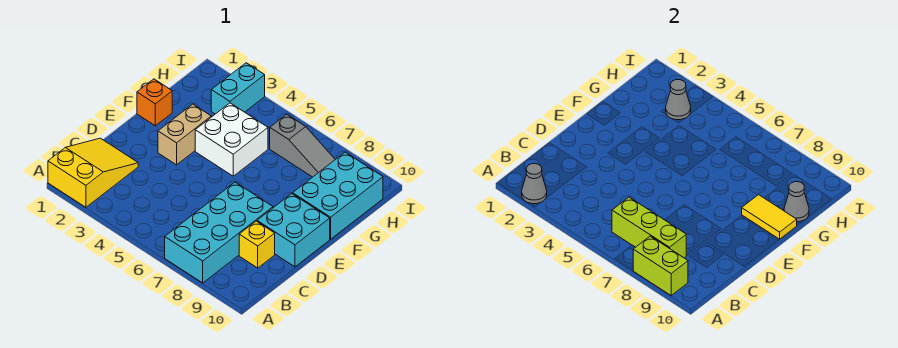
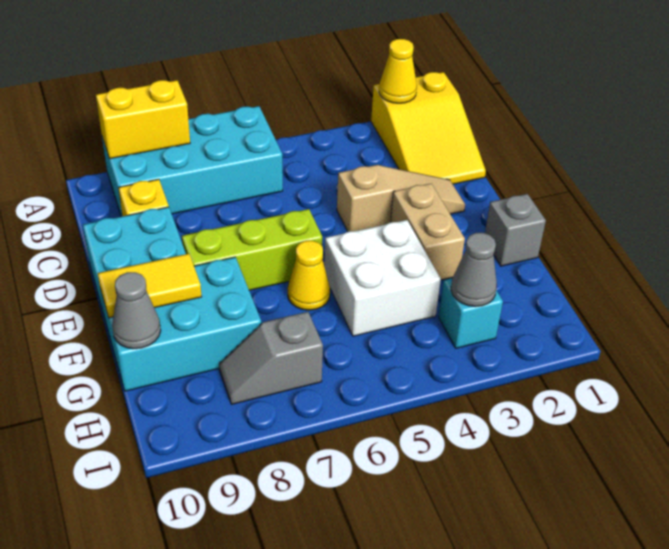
grey cone A2 level 2 -> yellow cone A2 level 2
cyan brick A7:D8 level 1 -> cyan brick A6:B9 level 1
lime brick A8:A9 level 2 -> yellow brick A8:A9 level 2
lime brick B6:B8 level 2 -> lime brick E6:E8 level 1
none -> tan slope D2:D4 level 1 top 4
orange brick F1 level 1 -> grey brick F1 level 1
none -> yellow cone F6 level 1
cyan brick F9:H10 level 1 -> cyan brick F8:G10 level 1
cyan brick H3:I3 level 1 -> cyan brick H3 level 1
grey slope H6:H8 level 1 top 6 -> grey slope H7:H8 level 1 top 7

